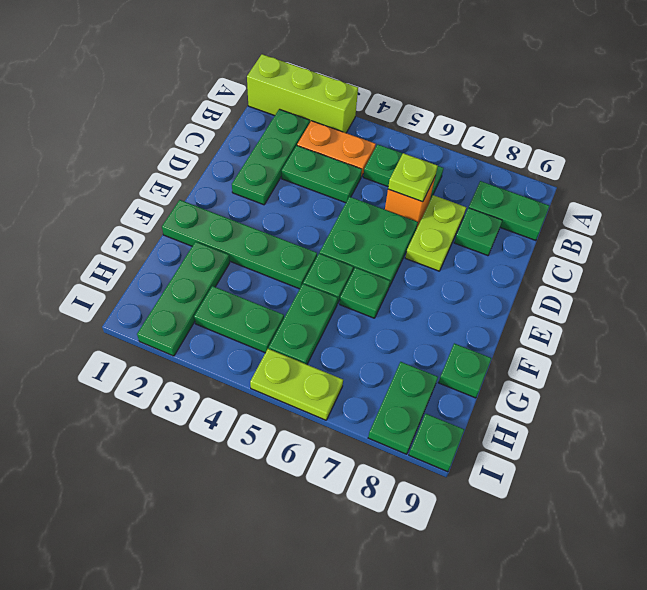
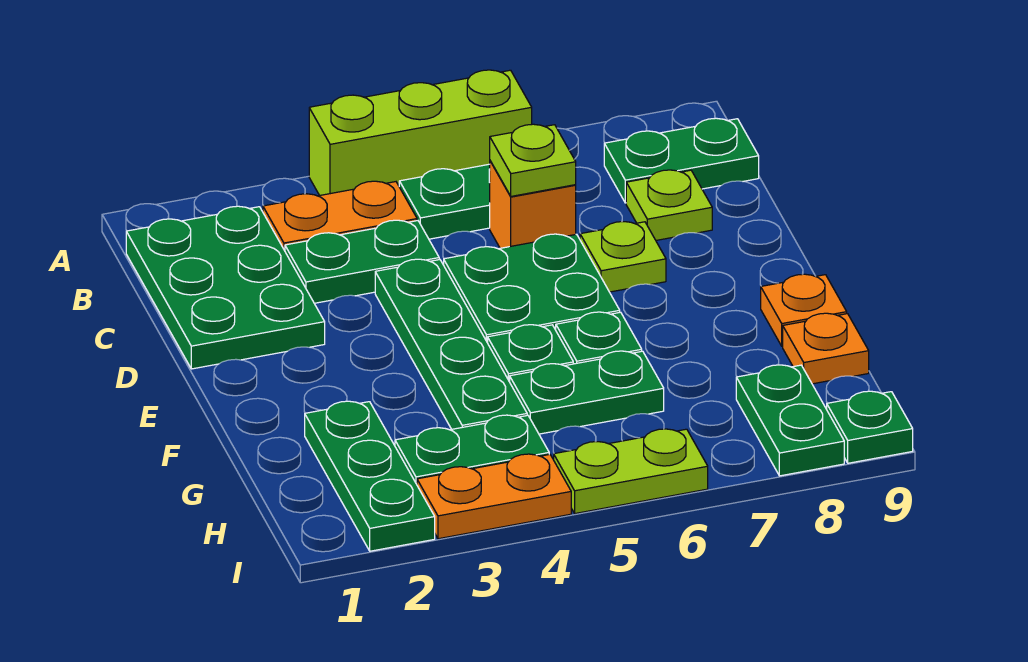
lime brick A1:A3 level 1 -> lime brick A4:A6 level 1
green plate B2:D2 level 1 -> green plate B1:D2 level 1
lime plate C7:D7 level 1 -> lime plate D7 level 1
green plate C8 level 1 -> lime plate C8 level 1
green plate F1:F4 level 1 -> green plate D4:G4 level 1
none -> orange plate F9 level 1
green plate G5:H5 level 1 -> green plate G5:G6 level 1
green plate G9 level 1 -> orange plate G9 level 1
none -> orange plate I3:I4 level 1

